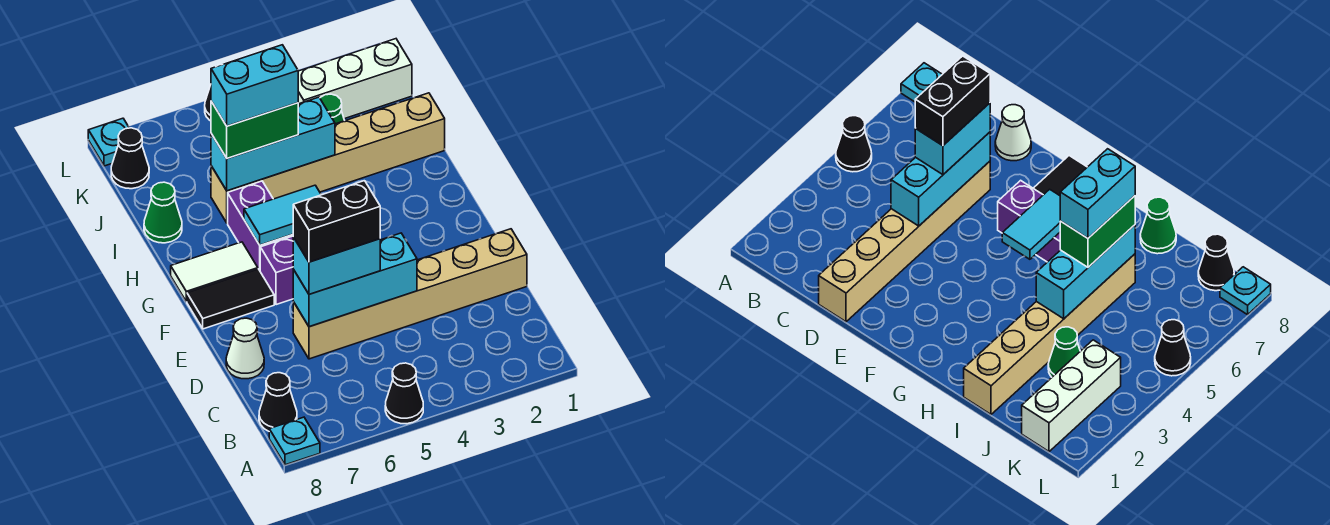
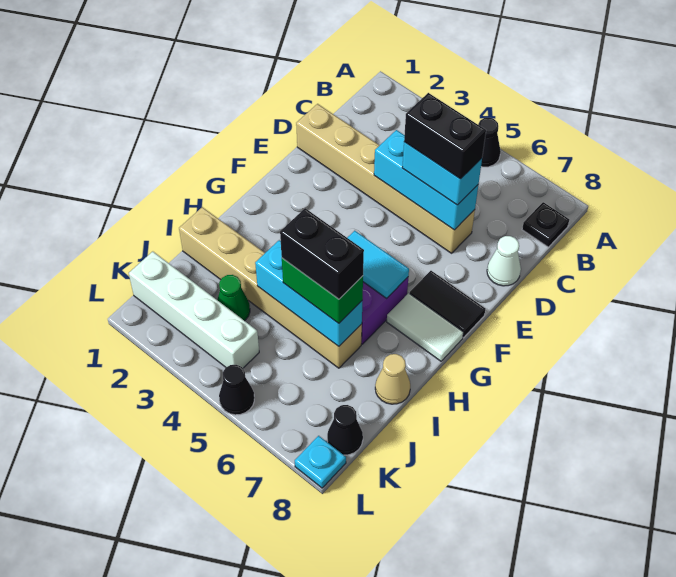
cyan plate A8 level 1 -> none
black cone B8 level 1 -> black plate B8 level 1
purple brick F6 level 1 -> none
cyan brick I5:I6 level 4 -> black brick I5:I6 level 4
green cone I8 level 1 -> tan cone I8 level 1
white brick K1:K3 level 1 -> white brick K1:K4 level 1

